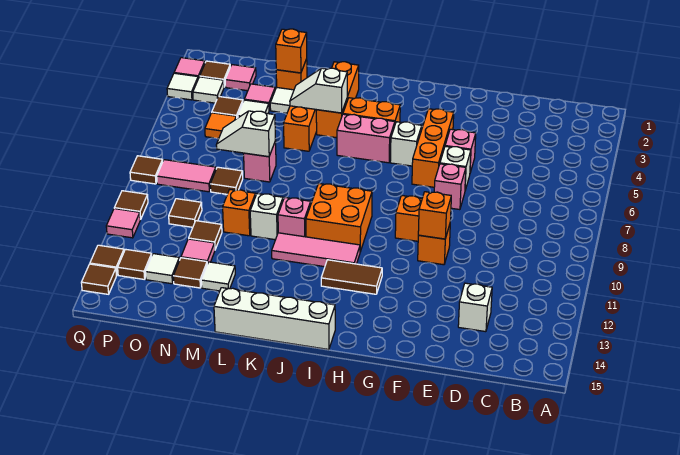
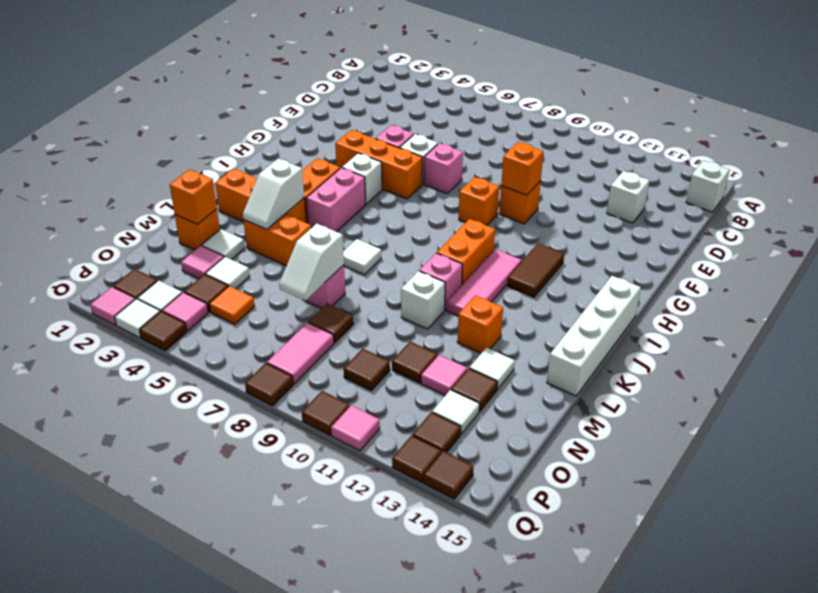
none -> white brick B15 level 1
orange brick I9:J10 level 1 -> orange brick I10:J10 level 1
none -> white tile K7 level 1
orange brick M10 level 1 -> orange brick L12 level 1
pink tile O2 level 1 -> pink tile P4 level 1
none -> brown tile Q4 level 1

